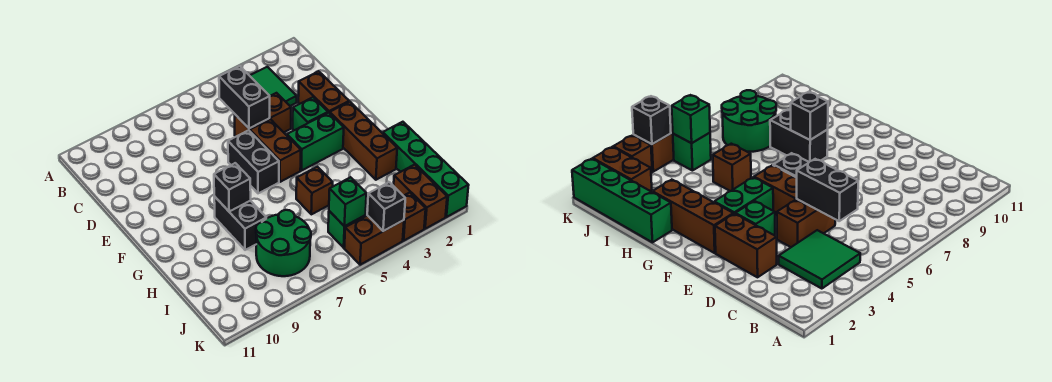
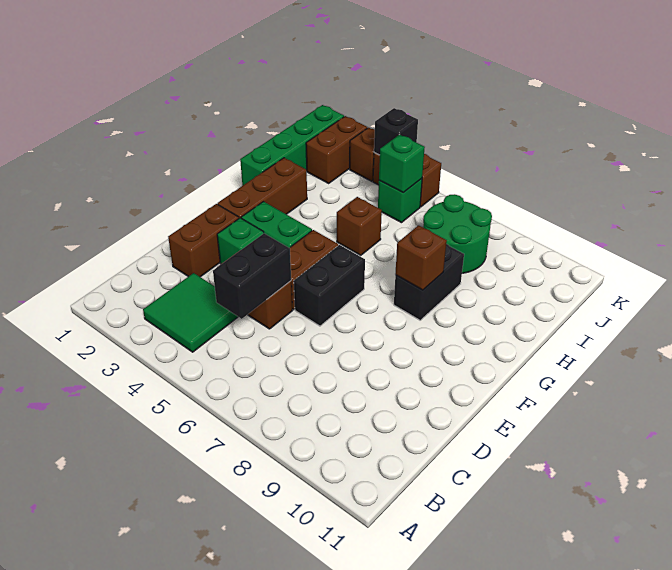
black brick G8 level 2 -> brown brick G8 level 2

